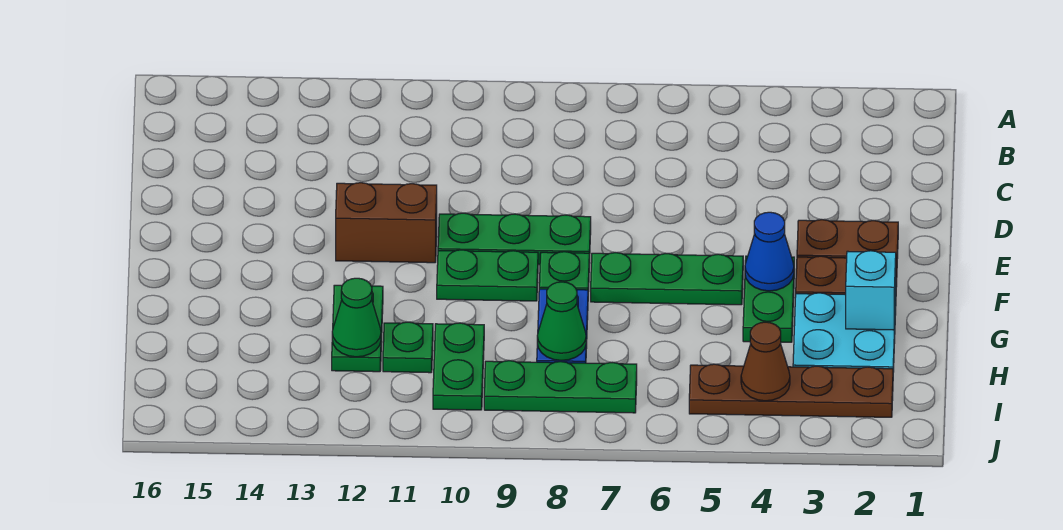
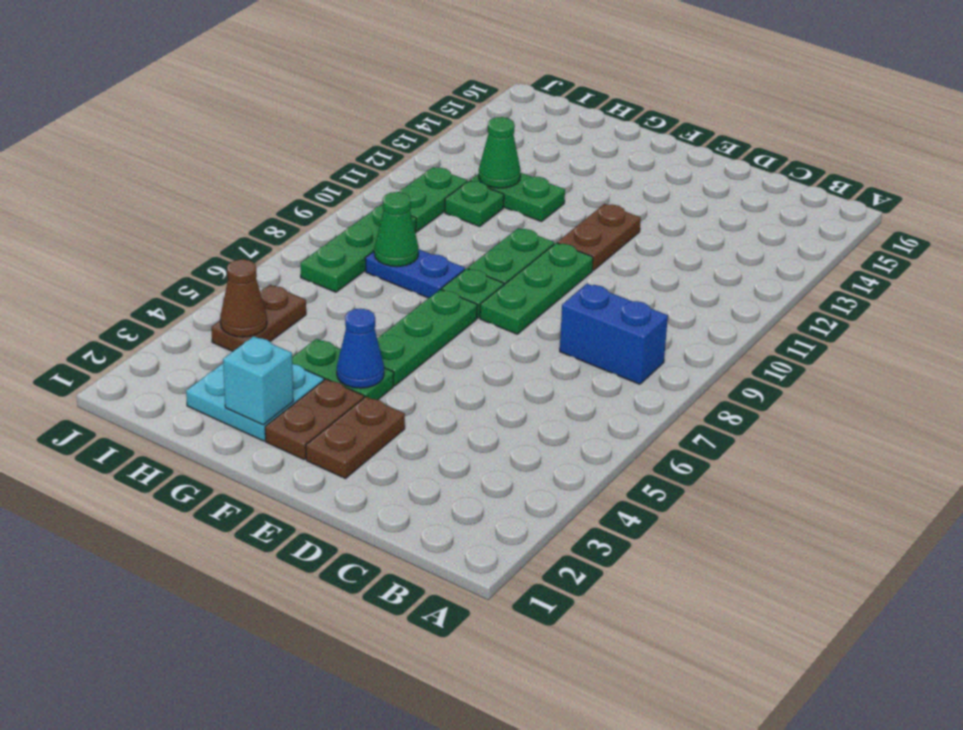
none -> blue brick B8:C8 level 1
brown brick E11:E12 level 1 -> brown plate E11:E12 level 1
green plate H10:I10 level 1 -> green plate I10:I11 level 1
brown plate I2:I5 level 1 -> brown plate I4:I5 level 1

